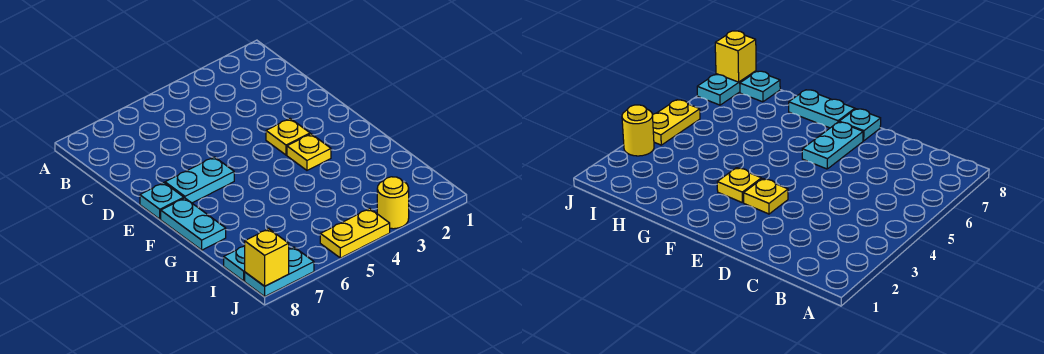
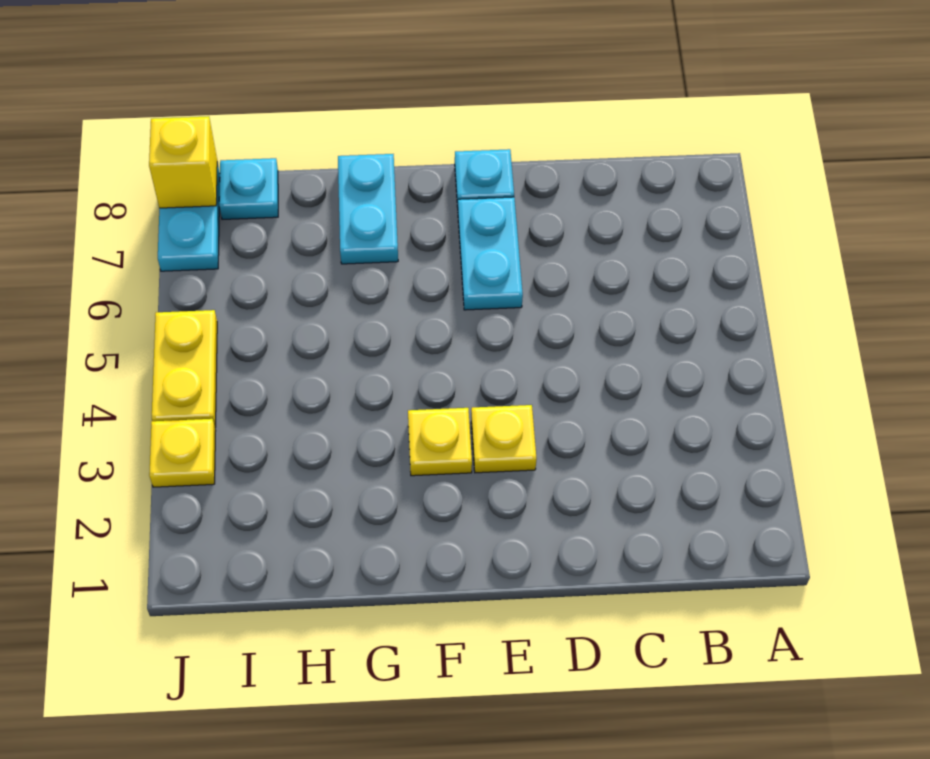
cyan plate F8:G8 level 1 -> cyan plate G7:G8 level 1
yellow round brick J3 level 1 -> yellow plate J3 level 1

